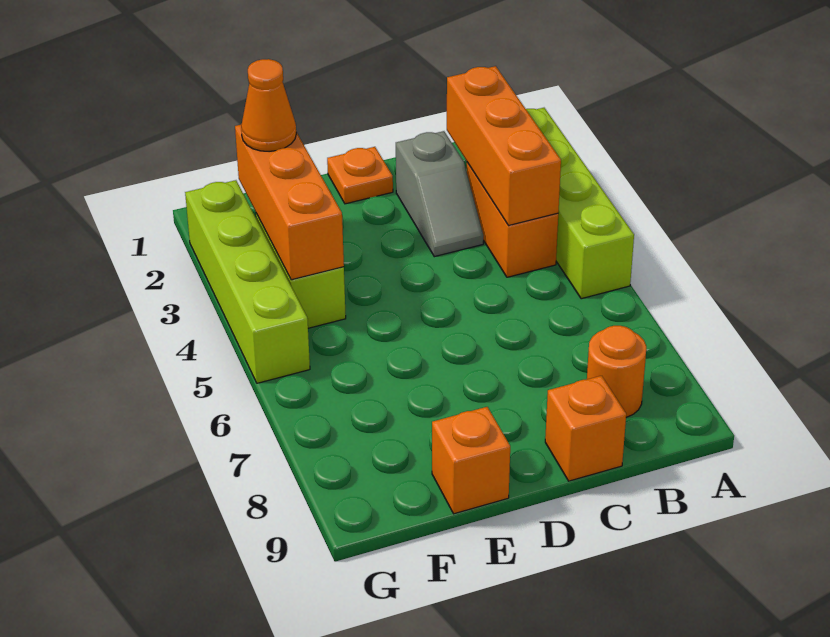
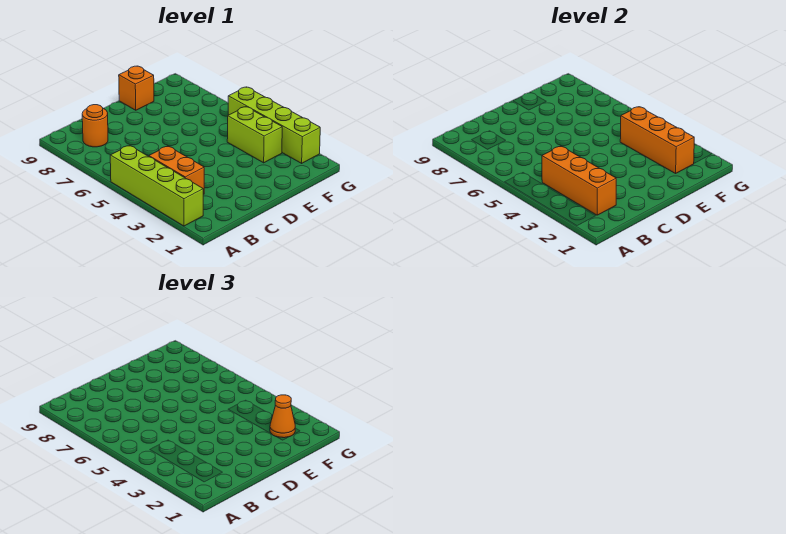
grey slope C2:C3 level 1 top 2 -> none
orange brick C9 level 1 -> none
orange plate D1 level 1 -> none

